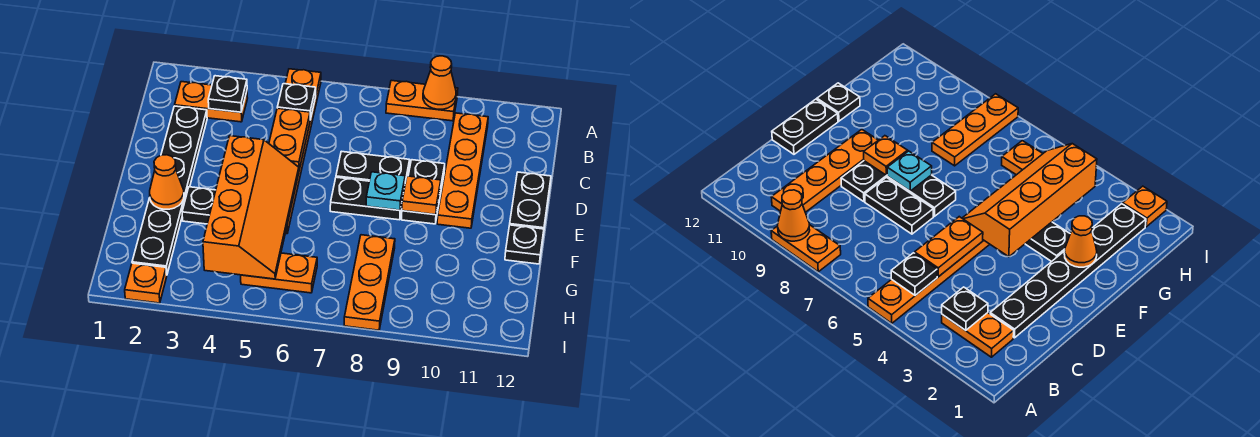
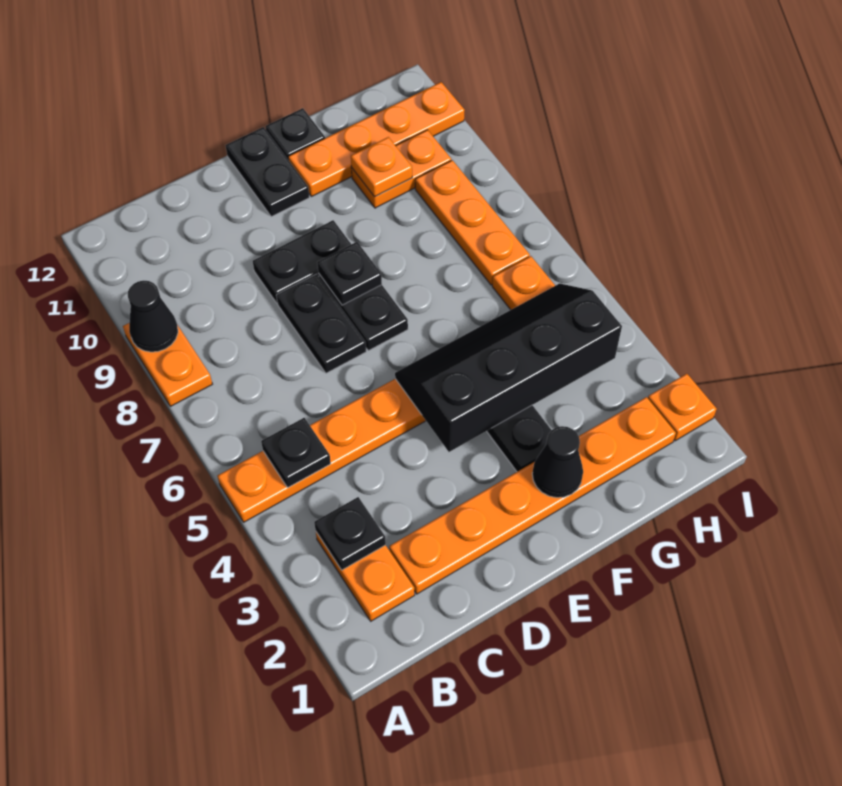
orange cone A9 level 2 -> black cone A9 level 2
orange plate B10:E10 level 1 -> orange plate F11:I11 level 1
black plate C2:H2 level 1 -> orange plate C2:H2 level 1
orange plate C5:D5 level 2 -> orange plate G10:H10 level 1
black plate D12:E12 level 1 -> black plate E11:E12 level 1
orange slope E4:H5 level 2 top 4 -> black slope E4:H5 level 2 top 4
cyan plate E8 level 2 -> black plate E8 level 2
orange plate E9 level 2 -> orange plate G10 level 2
orange cone F2 level 2 -> black cone F2 level 2
orange plate G8:I8 level 1 -> orange plate H7:H9 level 1

